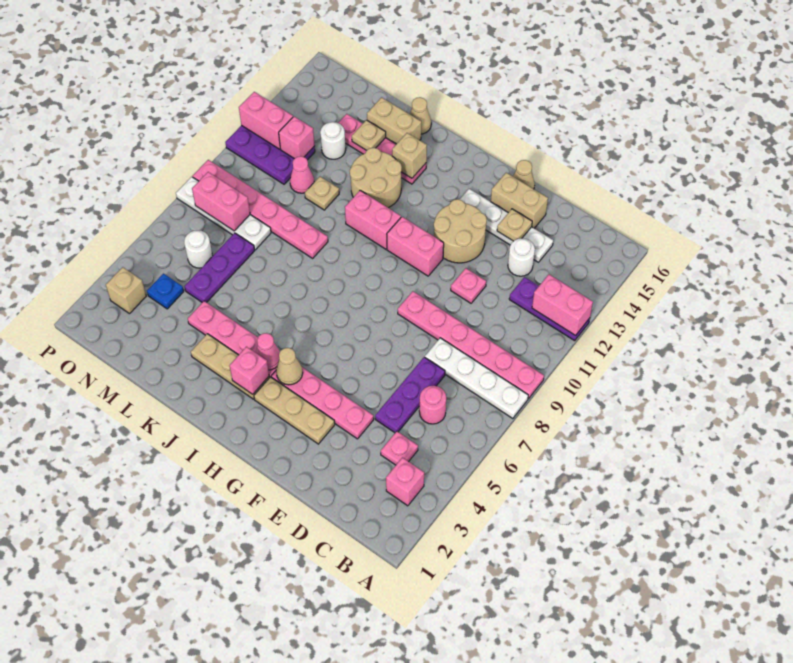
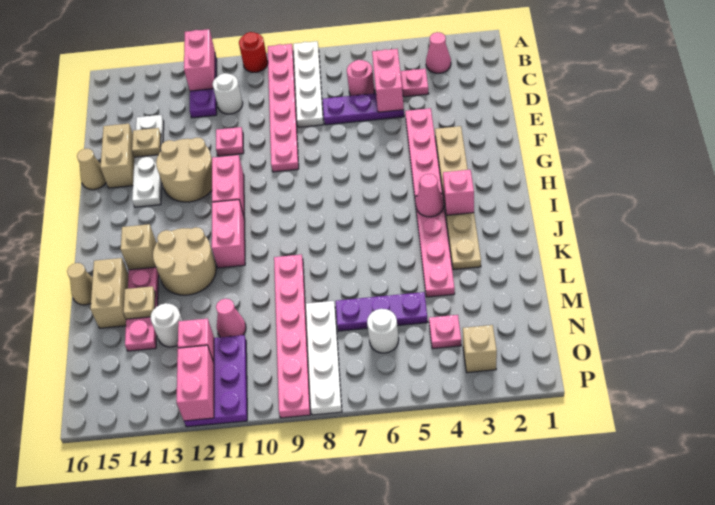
none -> red round brick A10 level 1
pink brick B3 level 1 -> pink cone B3 level 1
white round brick D13 level 1 -> white round brick C11 level 1
tan cone H4 level 2 -> none
tan plate L11 level 1 -> none
blue plate N4 level 1 -> pink plate N4 level 1
pink brick N8:O8 level 2 -> pink brick C5:D5 level 2

